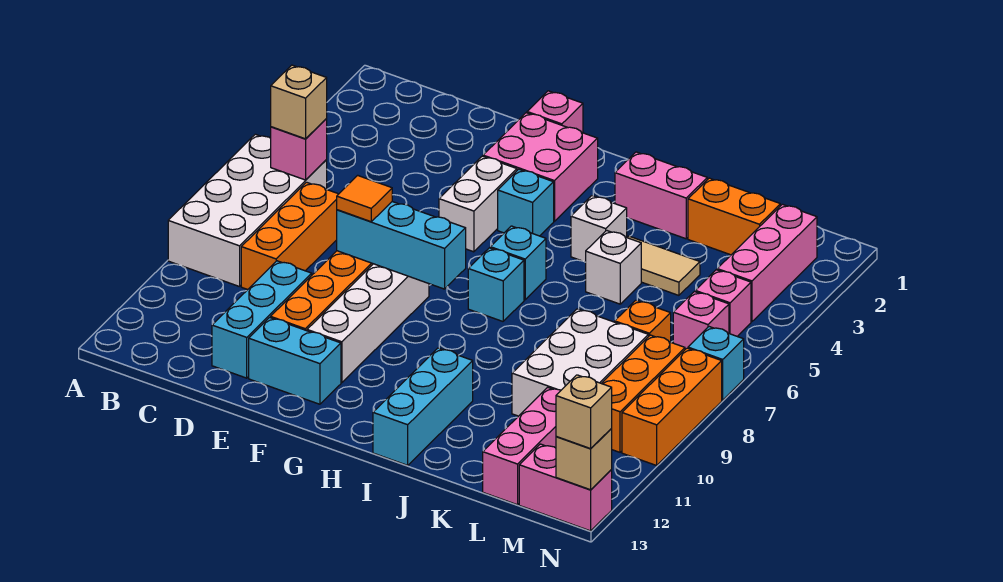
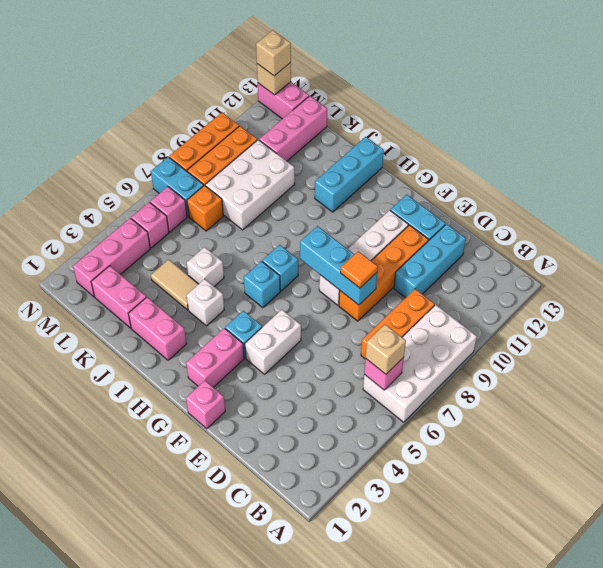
pink brick F2:G3 level 1 -> pink brick G2:G3 level 1
orange brick K2:L2 level 1 -> pink brick K2:L2 level 1
cyan brick N7 level 1 -> cyan brick M7:N7 level 1

